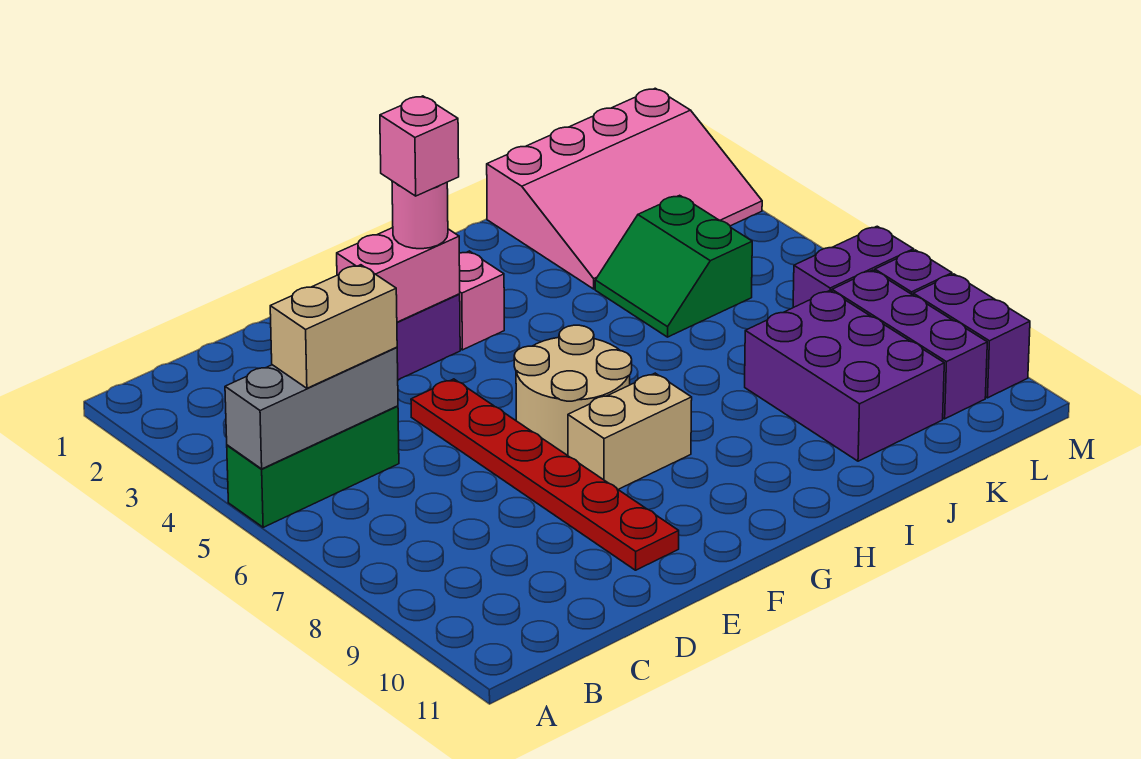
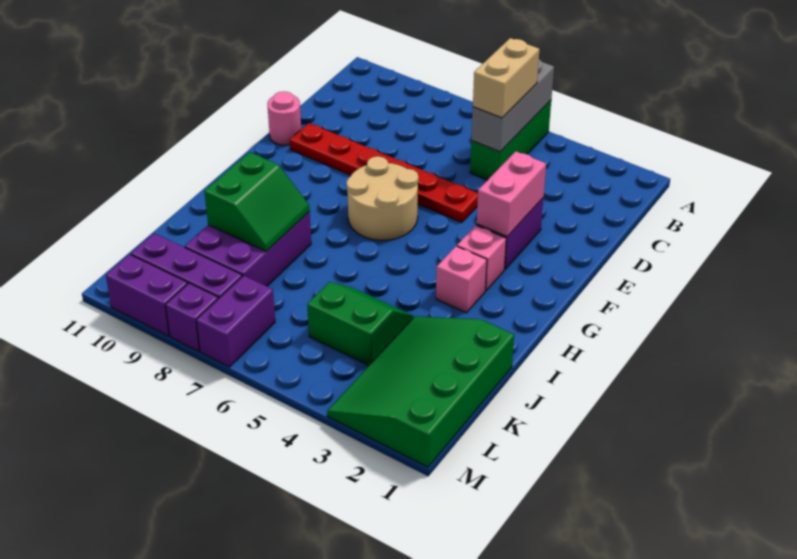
pink round brick F3 level 3 -> pink round brick E11 level 1
pink brick F3 level 4 -> pink brick H3 level 1
tan brick F8:G8 level 1 -> none
none -> green slope I8:J9 level 2 top 9
pink slope J1:M3 level 1 top 1 -> green slope J1:M3 level 1 top 1
purple brick J8:K10 level 1 -> purple brick I8:K9 level 1

